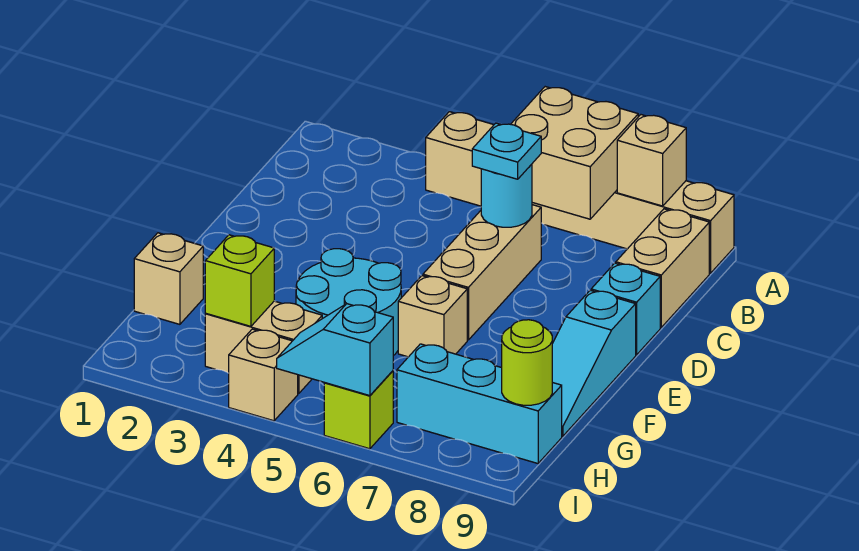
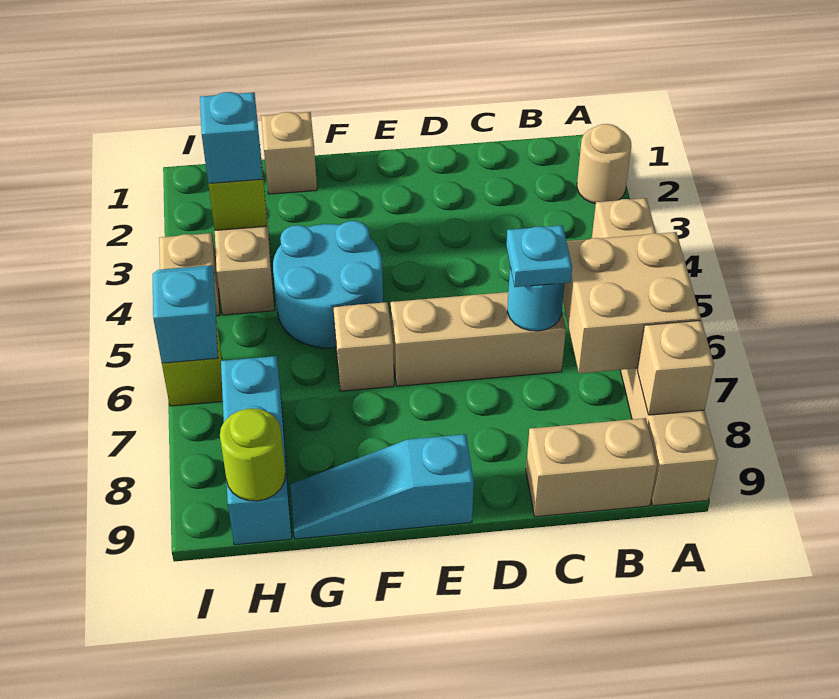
none -> tan round brick A2 level 1
cyan brick D9 level 1 -> cyan brick H3 level 3

